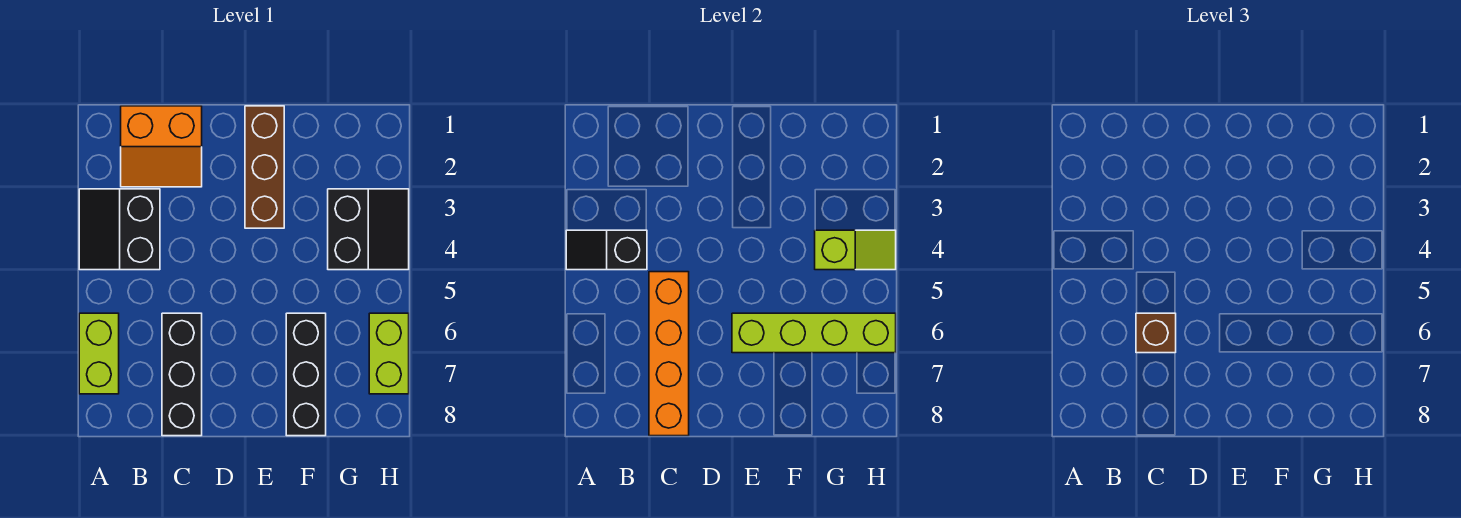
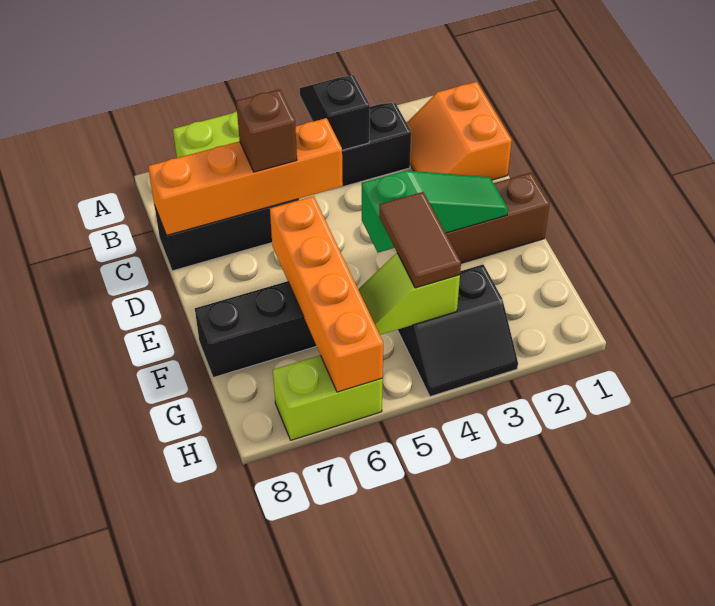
none -> green slope E2:E4 level 2 top 4
lime brick E6:H6 level 2 -> orange brick E6:H6 level 2
none -> brown tile F4:G4 level 3
lime slope G4:H4 level 2 top G -> lime slope G4:G5 level 2 top 4

